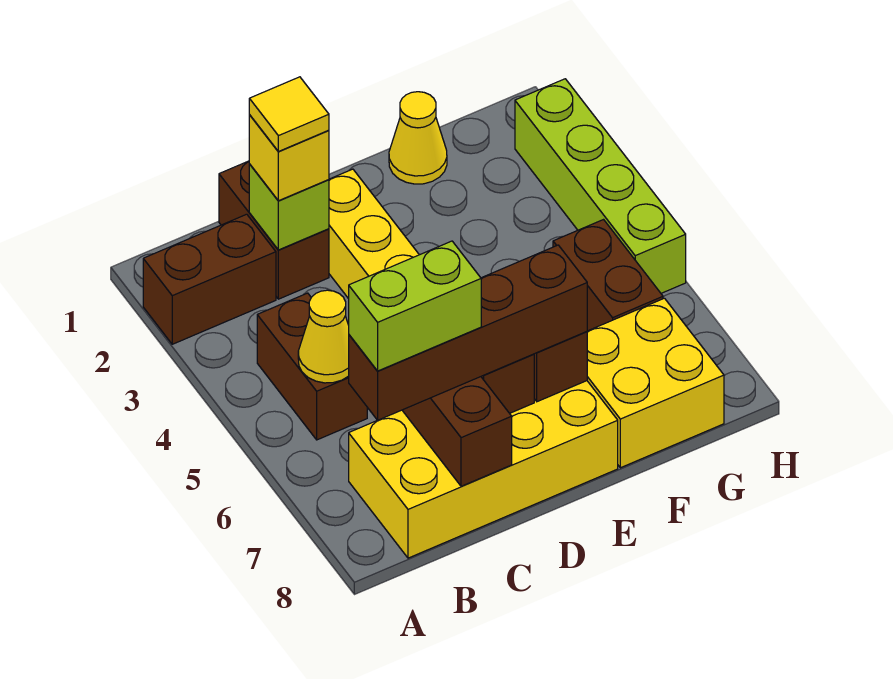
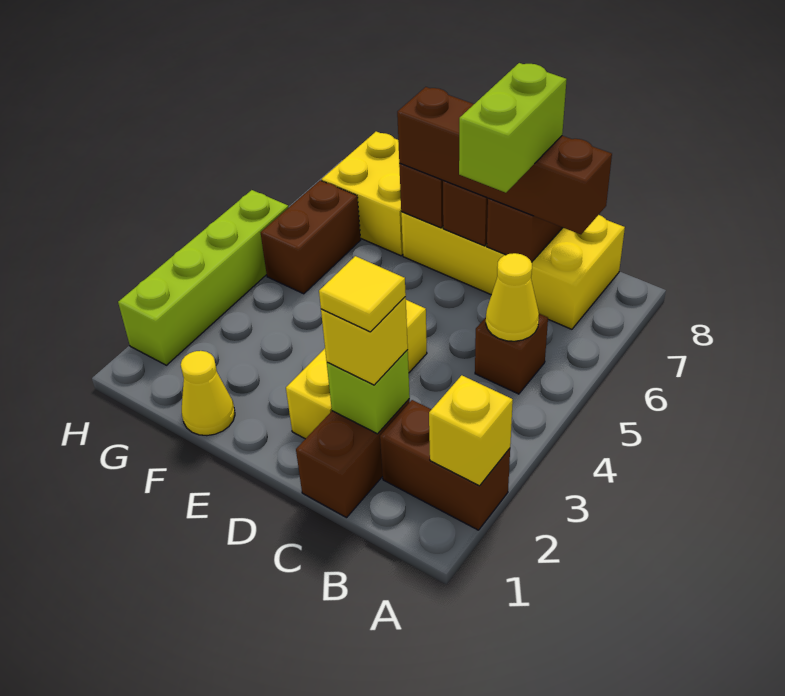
none -> yellow brick A2 level 2
brown brick B4:B5 level 1 -> brown brick B5 level 1
lime brick B7:C7 level 4 -> lime brick C6:C7 level 4

